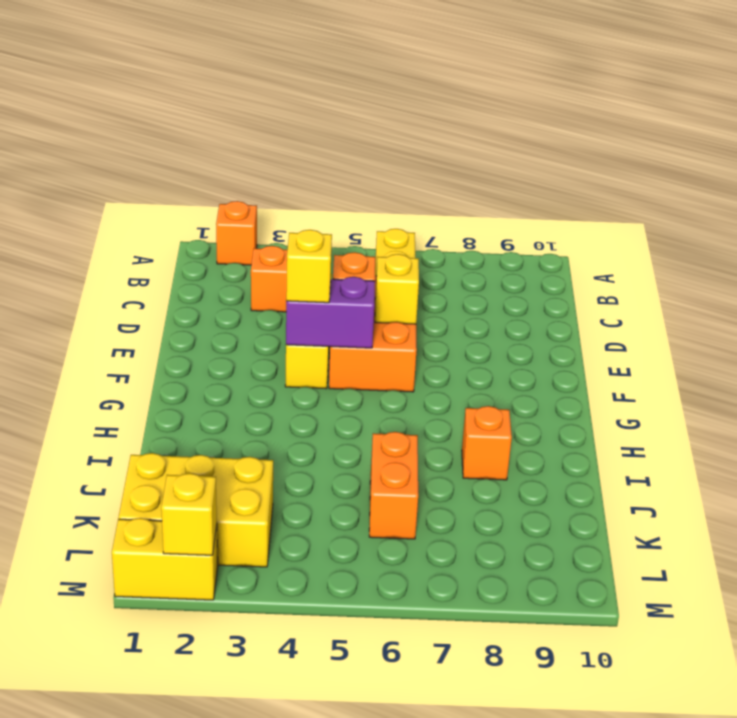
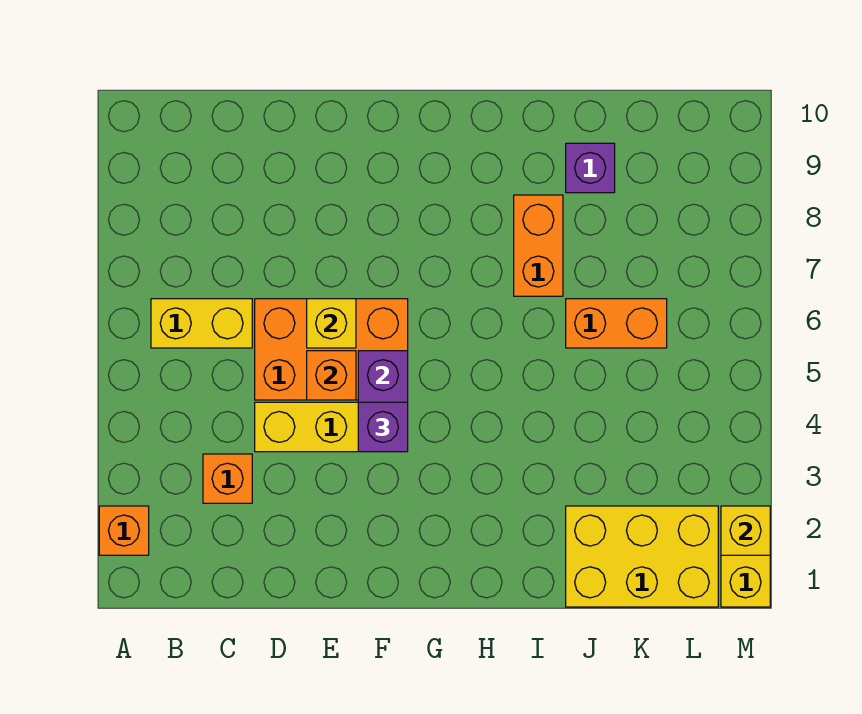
yellow brick F4 level 3 -> purple brick F4 level 3
orange brick I8 level 1 -> orange brick I7:I8 level 1
none -> purple brick J9 level 1
yellow brick K1:L3 level 1 -> yellow brick J1:L2 level 1

